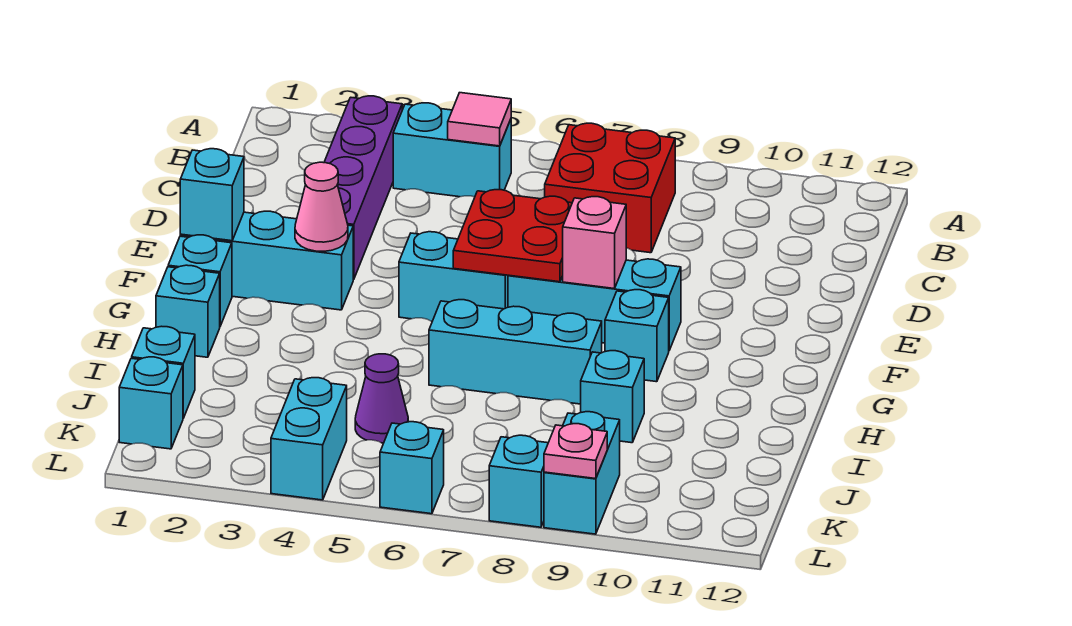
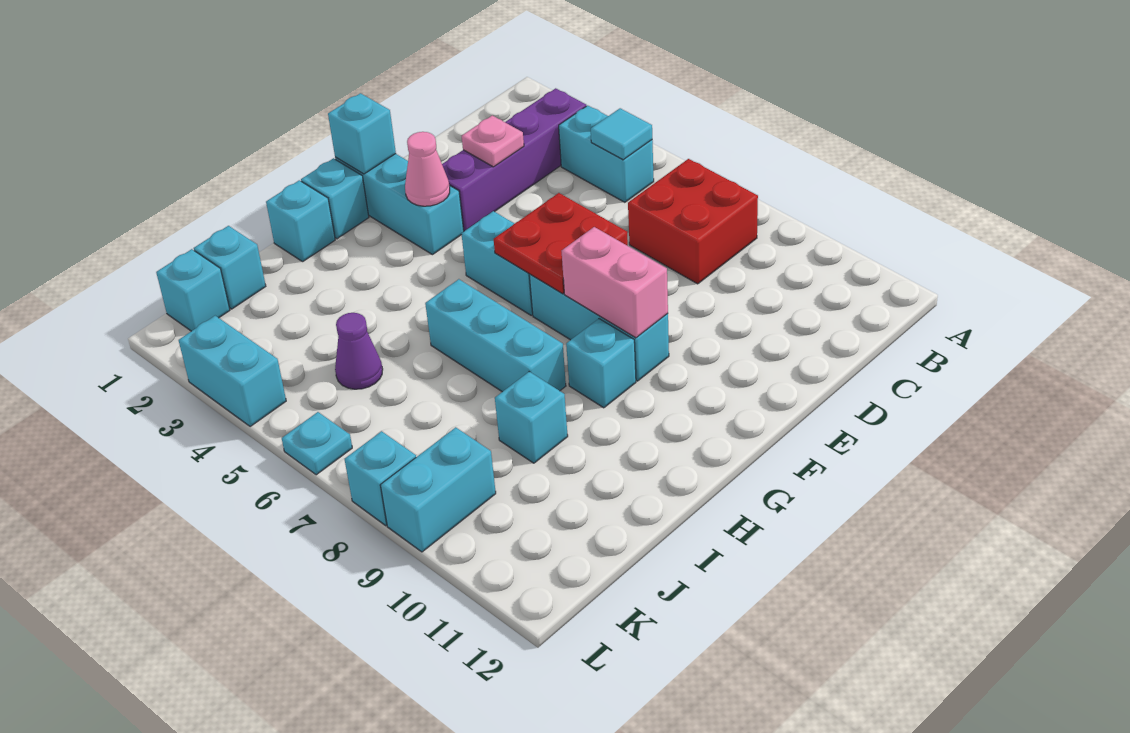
pink tile B5 level 2 -> cyan tile B5 level 2
pink brick F8 level 2 -> pink brick F8:F9 level 2
cyan brick K4:L4 level 1 -> cyan brick L3:L4 level 1
cyan brick L6 level 1 -> cyan plate L6 level 1
pink plate L9 level 2 -> pink plate D3 level 2

